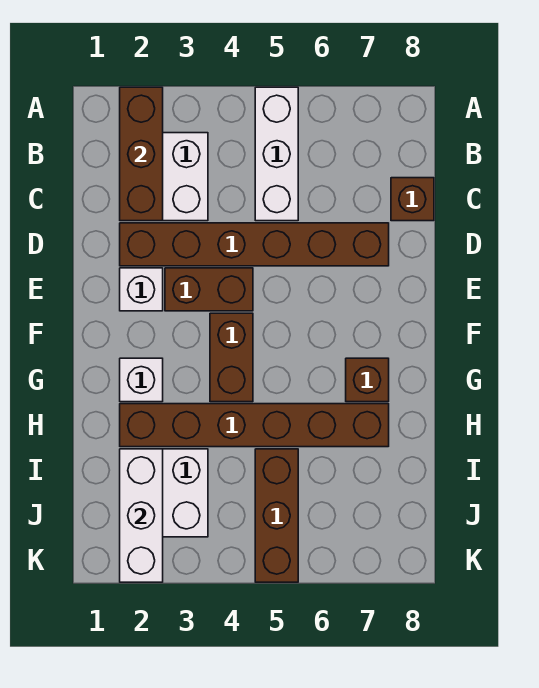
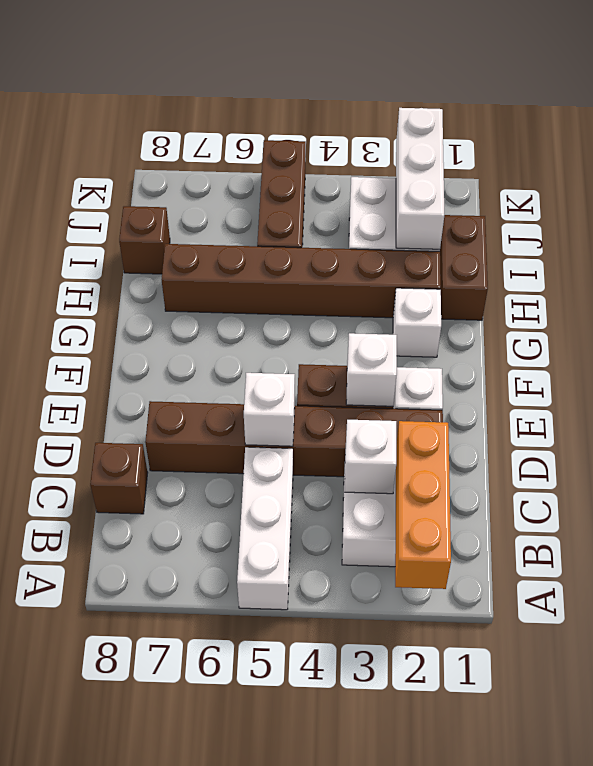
brown brick A2:C2 level 2 -> orange brick A2:C2 level 2
none -> white brick C3 level 2
none -> white brick D5 level 2
none -> white brick E3 level 2
brown brick F4:G4 level 1 -> brown brick H1:I1 level 1
brown brick G7 level 1 -> brown brick I8 level 1

